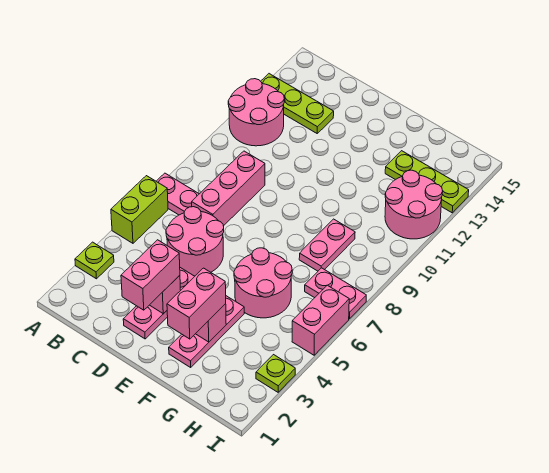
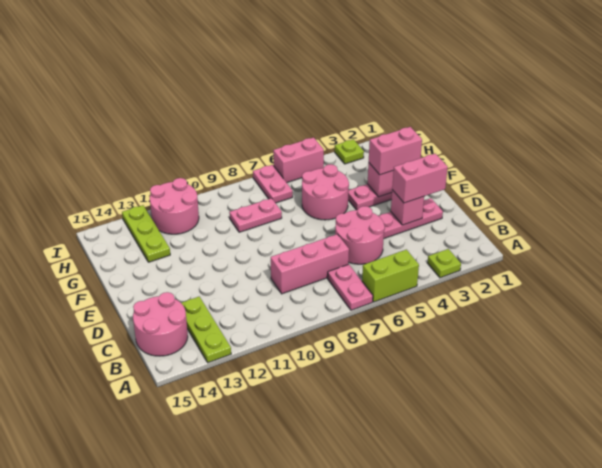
pink round brick A11:B12 level 1 -> pink round brick B14:C15 level 1

